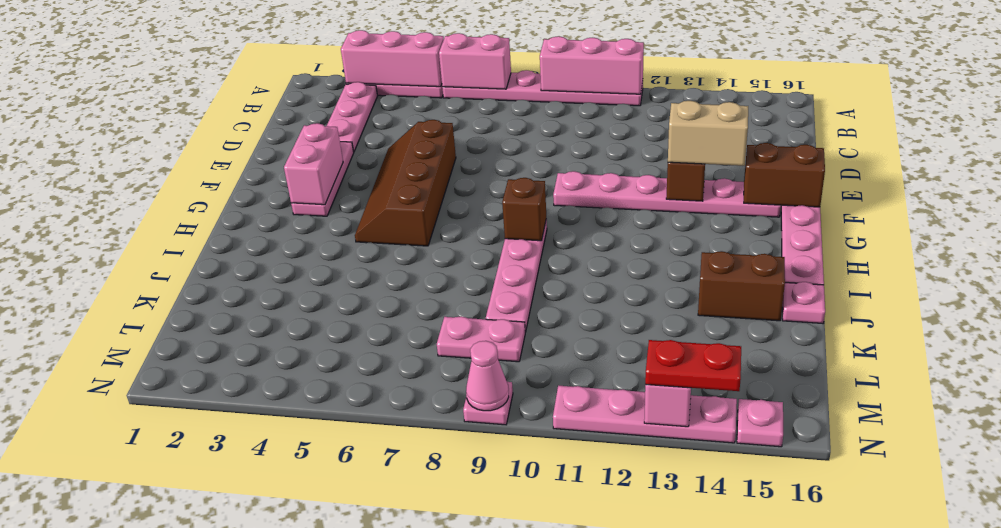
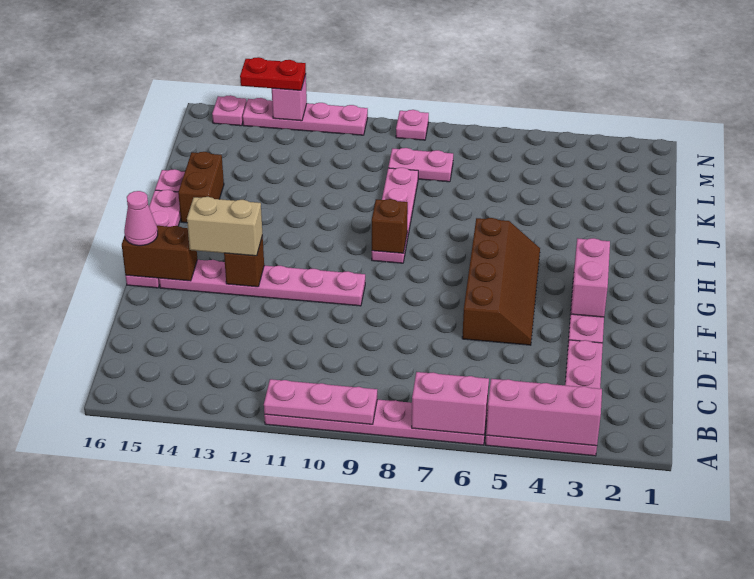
pink brick A9:A11 level 2 -> pink plate A9:A11 level 2
brown brick J14:J15 level 1 -> brown brick I15:J15 level 1
pink cone N9 level 2 -> pink cone F16 level 3

